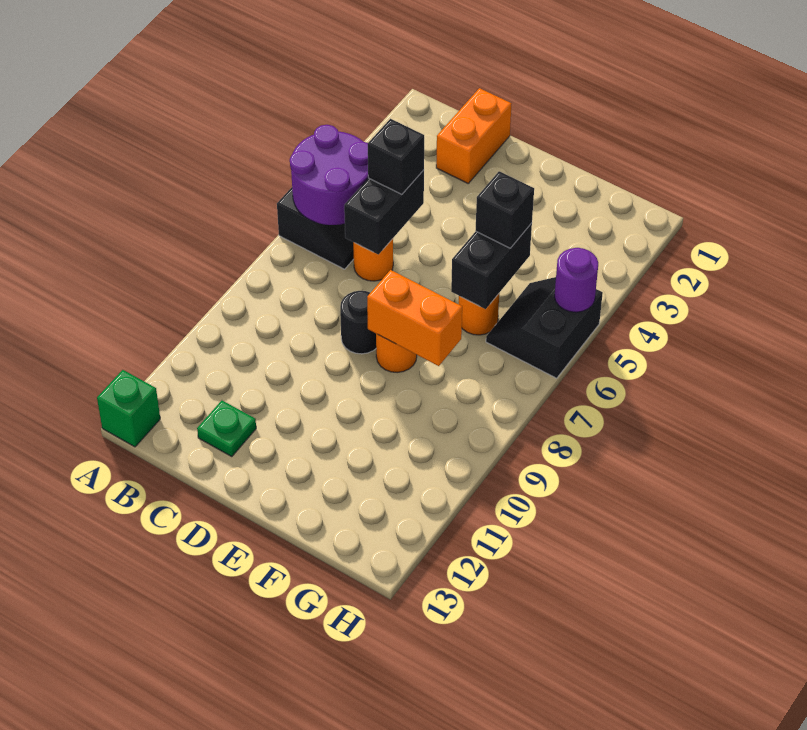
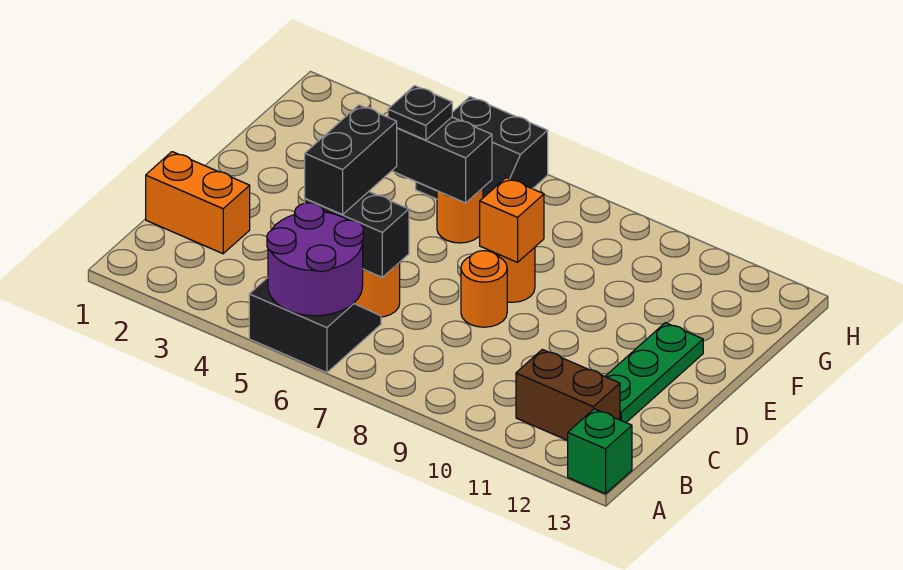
none -> brown brick B11:B12 level 1
black brick C5 level 3 -> black brick C5:D5 level 3
green plate C12 level 1 -> green plate C12:E12 level 1
black round brick D8 level 1 -> orange round brick D8 level 1
orange brick E8:F8 level 2 -> orange brick E8 level 2
black brick F5 level 3 -> black plate F5 level 3
purple round brick H5 level 2 -> none

